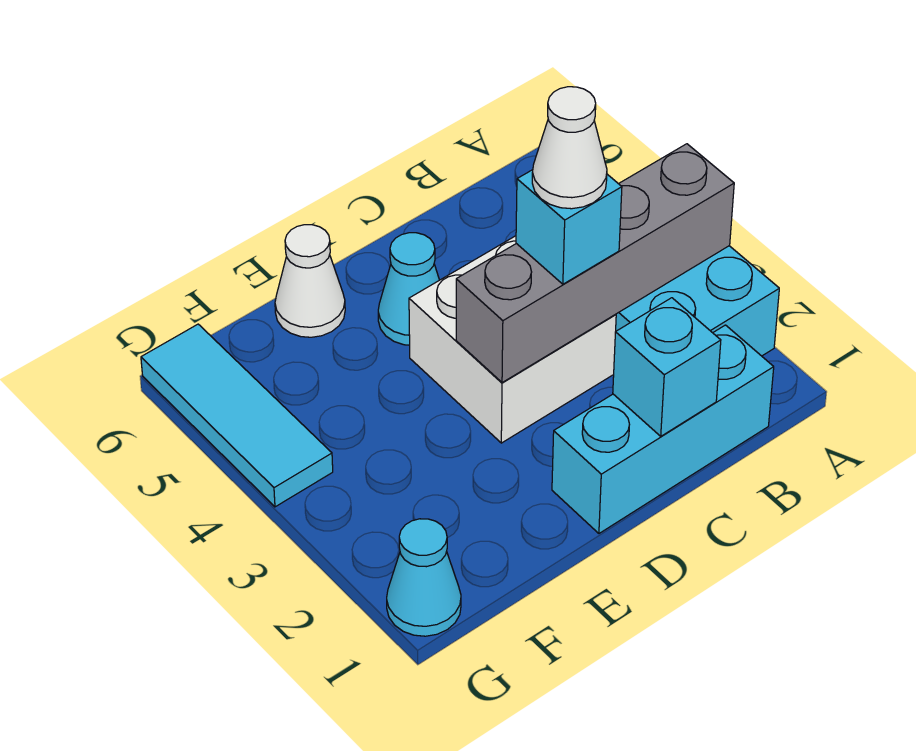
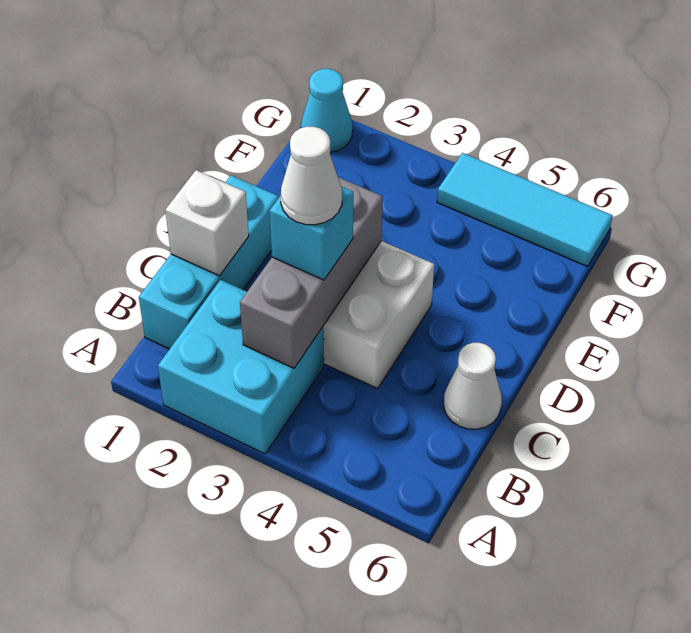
grey brick A3:D3 level 2 -> grey brick B3:D3 level 2
cyan brick C1 level 2 -> white brick C1 level 2
cyan cone D5 level 1 -> none
white cone E6 level 1 -> white cone C6 level 1

